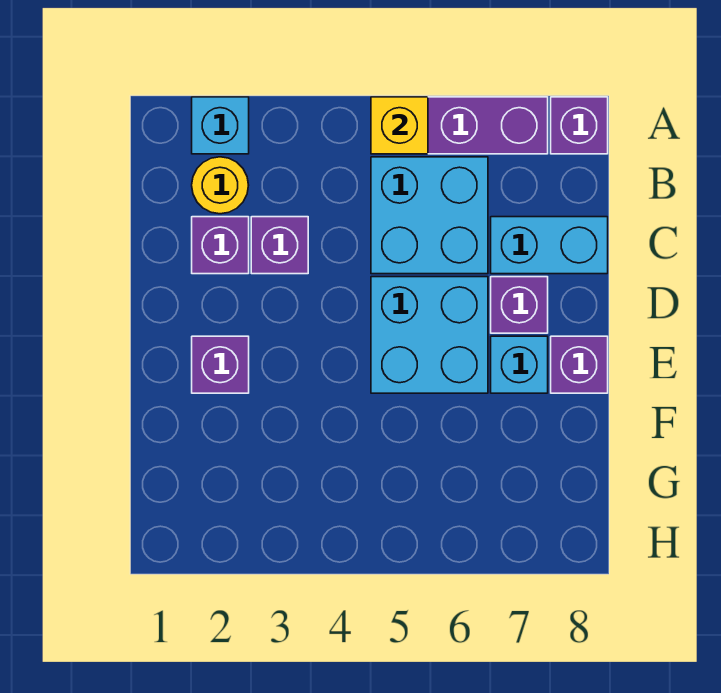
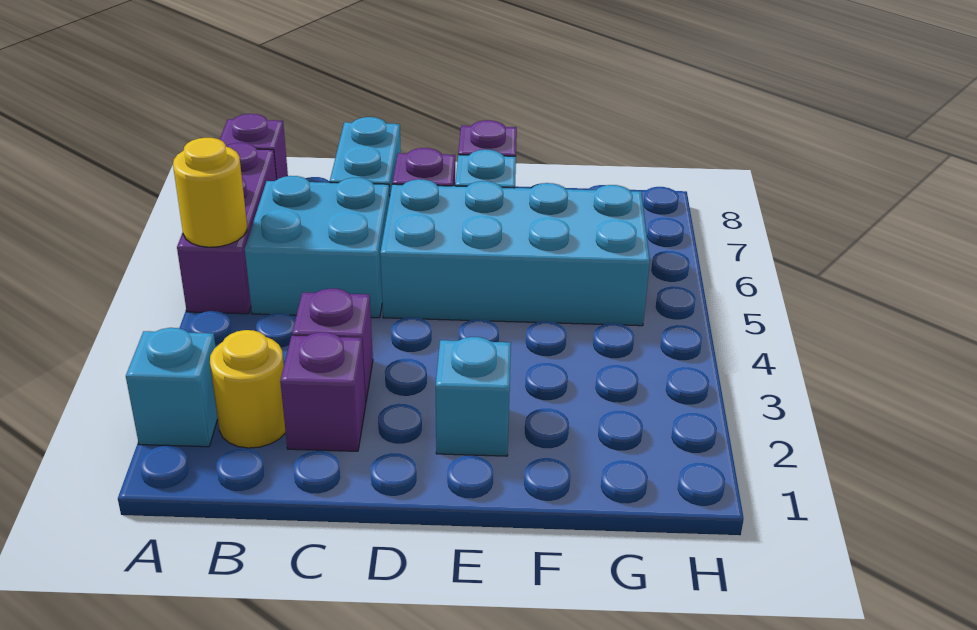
yellow brick A5 level 2 -> yellow round brick A5 level 2
cyan brick D5:E6 level 1 -> cyan brick D5:G6 level 1
purple brick E2 level 1 -> cyan brick E2 level 1

